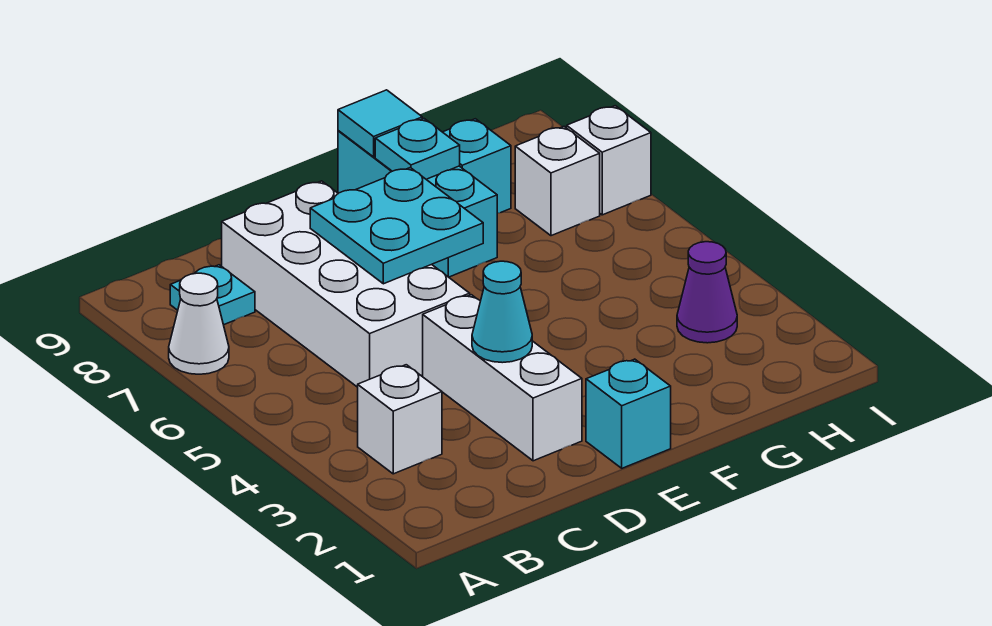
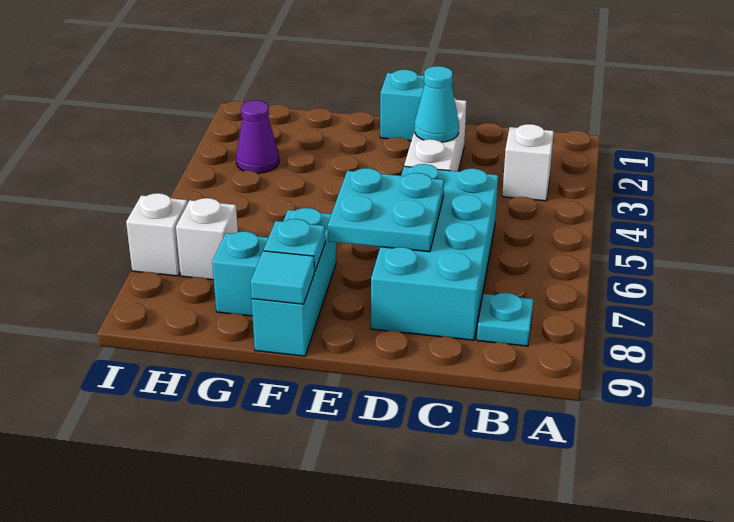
white cone A7 level 1 -> none
white brick C5:D8 level 1 -> cyan brick C5:D8 level 1

